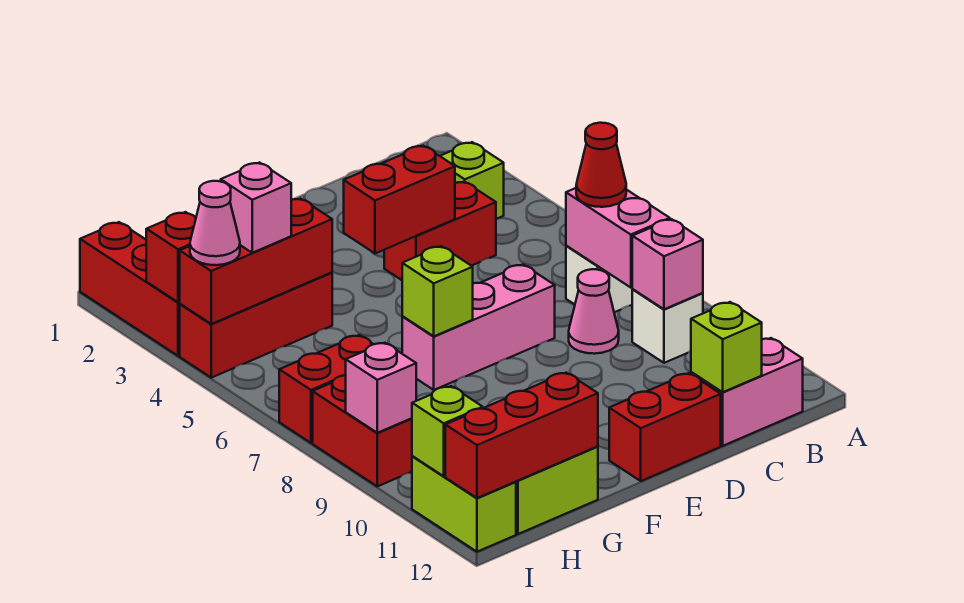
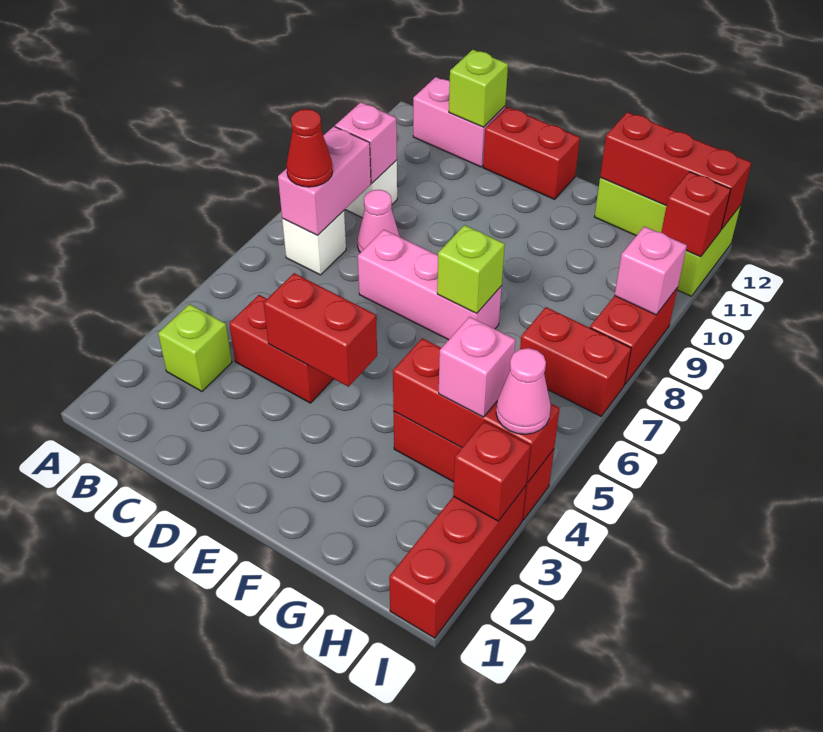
lime brick I11 level 2 -> red brick I11 level 2

